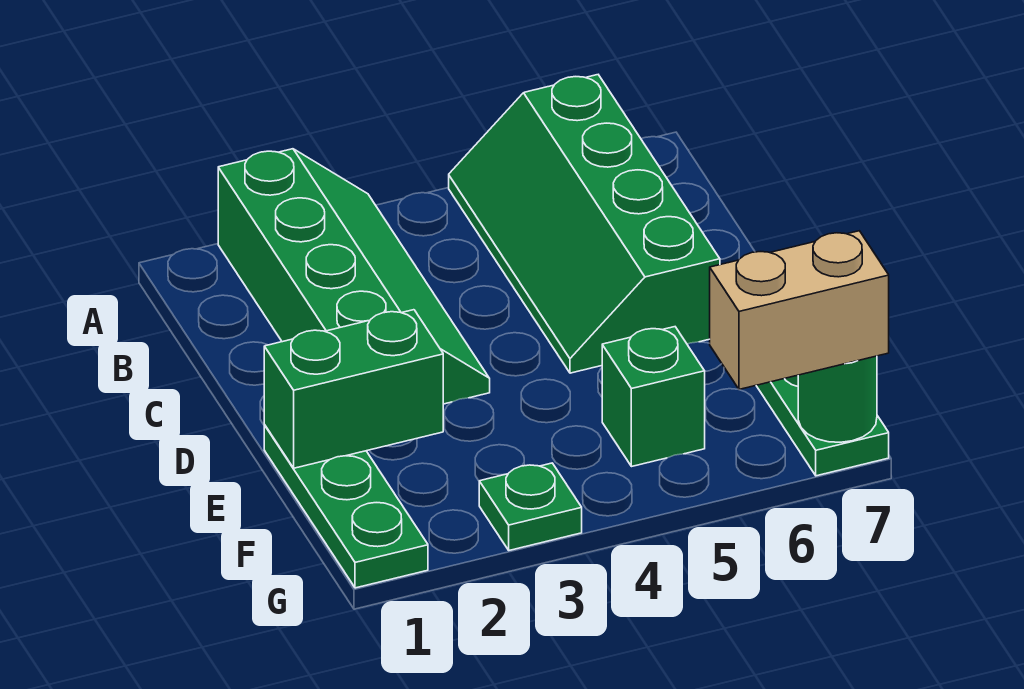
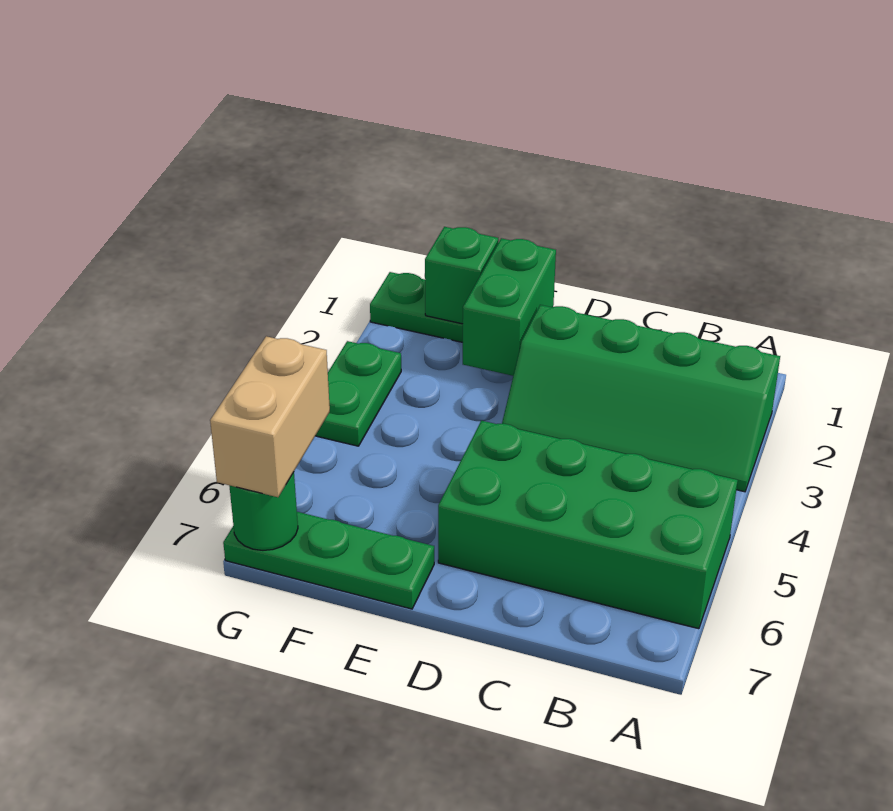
green slope A5:D6 level 1 top 6 -> green brick A5:D6 level 1
green brick F5 level 1 -> green brick F1 level 2
green plate G3 level 1 -> green plate G3:G4 level 1

